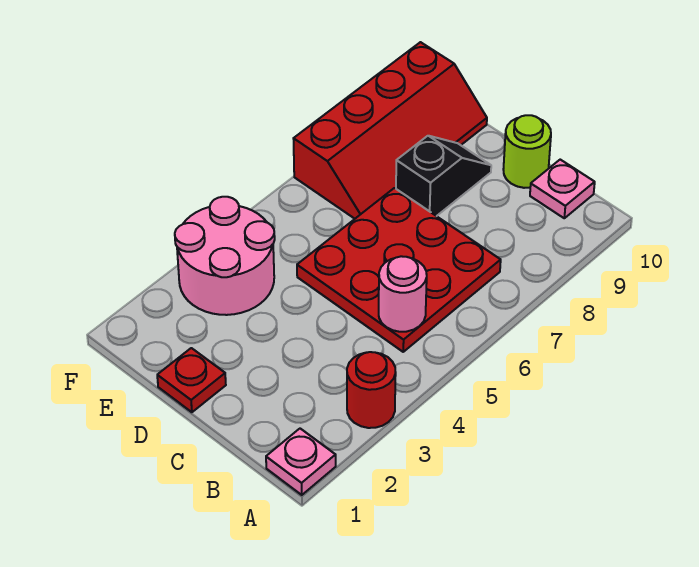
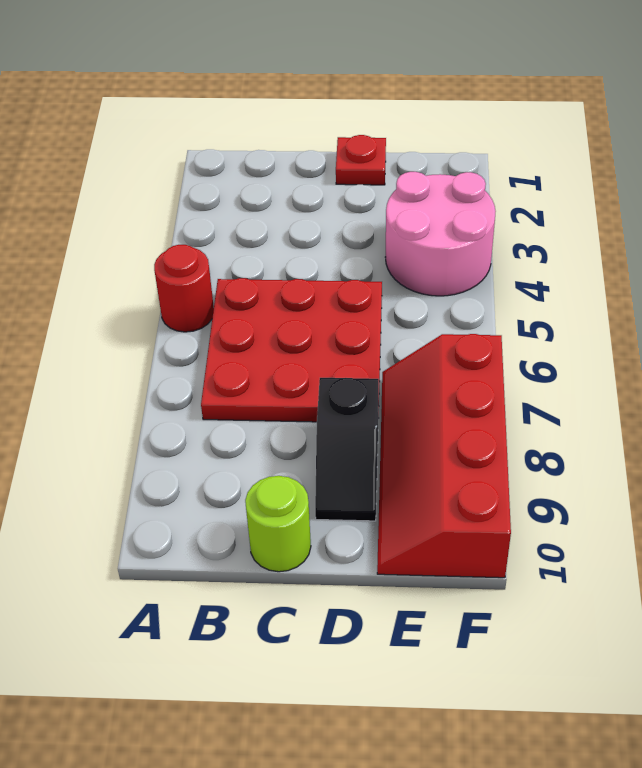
pink plate A1 level 1 -> none
red round brick A3 level 1 -> red round brick A5 level 1
pink round brick B5 level 2 -> none
pink plate B10 level 1 -> none

